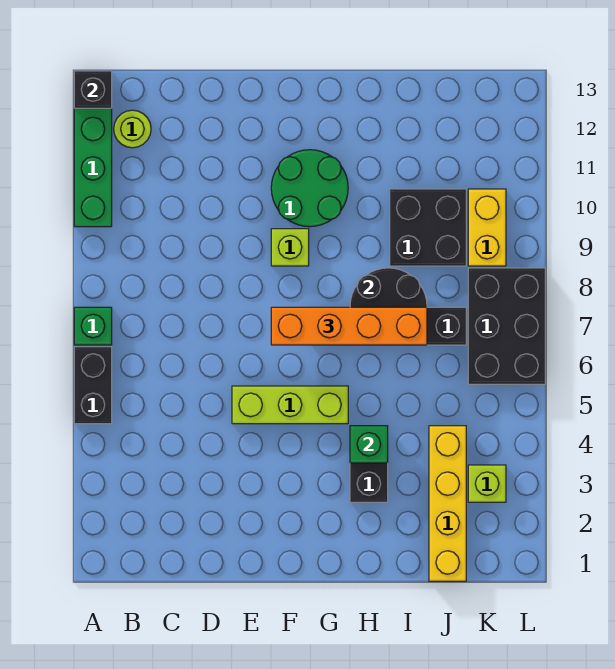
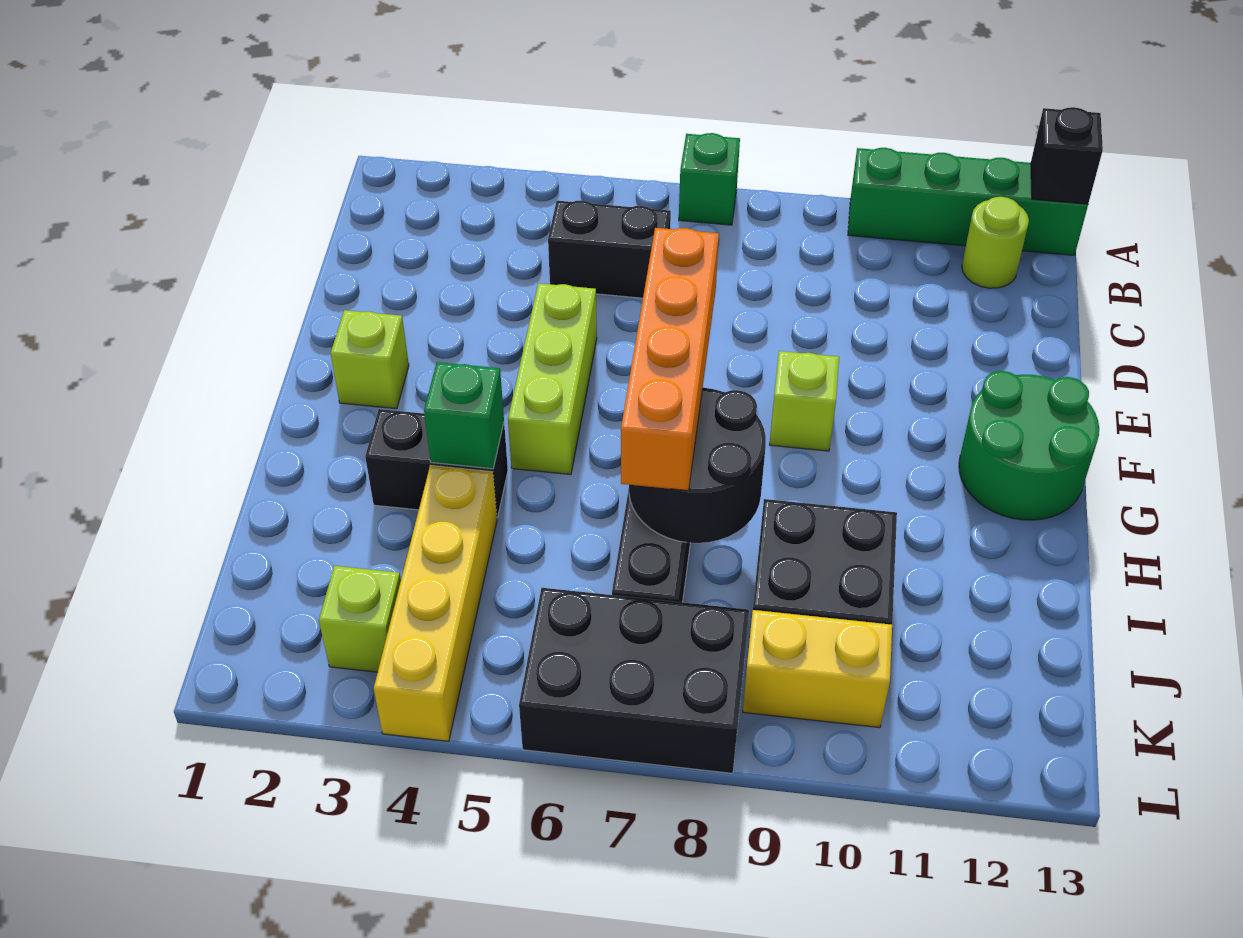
black brick A5:A6 level 1 -> black brick C5:C6 level 1
none -> lime brick F2 level 1
green round brick F10:G11 level 1 -> green round brick F12:G13 level 1
yellow brick J1:J4 level 1 -> yellow brick I4:L4 level 1

